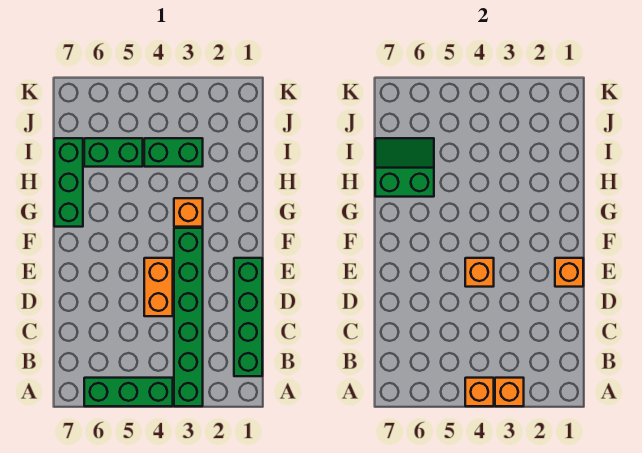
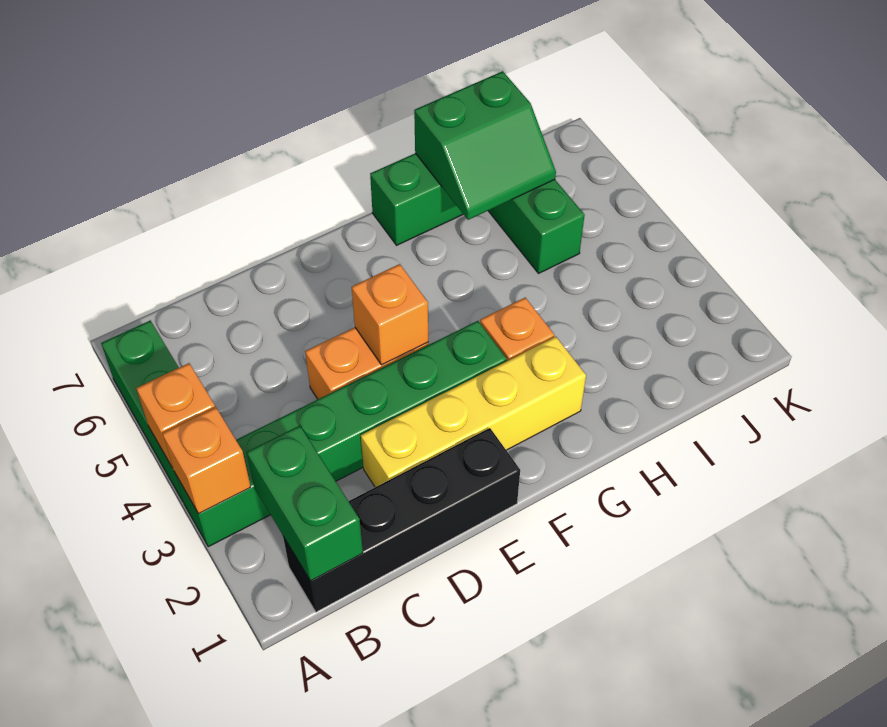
green brick B1:E1 level 1 -> black brick B1:E1 level 1
none -> yellow brick D2:G2 level 1
orange brick E1 level 2 -> none
green slope H6:I7 level 2 top H -> green slope H6:I7 level 2 top 7
green brick I3:I4 level 1 -> green brick B1:B2 level 2

